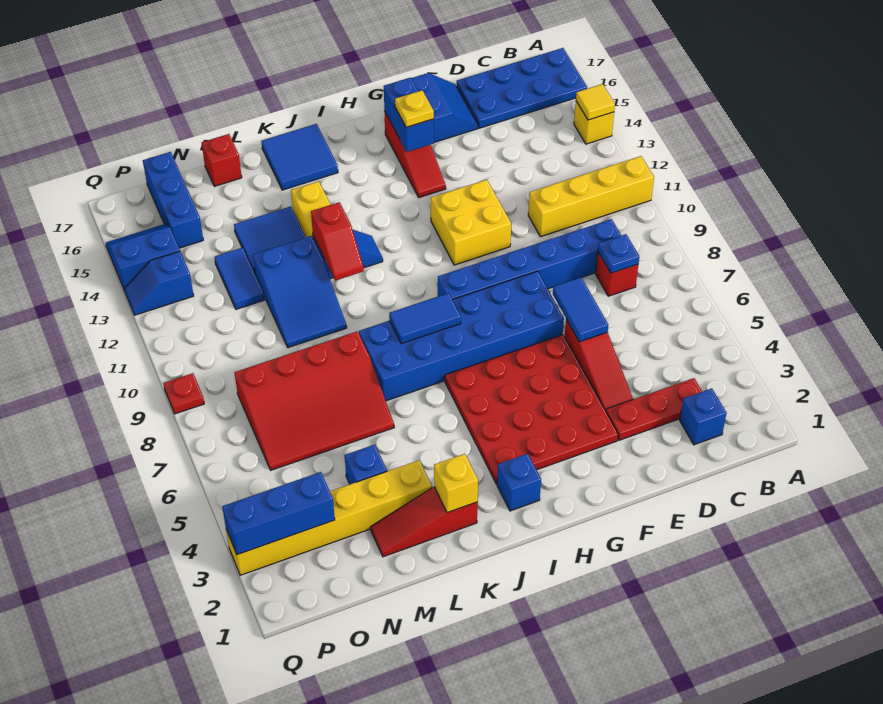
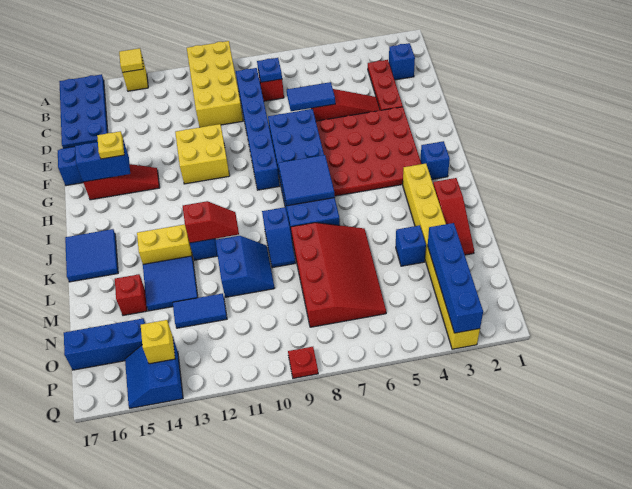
yellow brick A11:D11 level 1 -> yellow brick A10:D11 level 1
blue tile I8:J8 level 2 -> blue tile I7:J8 level 2
yellow brick K2 level 2 -> yellow brick P14 level 2
yellow brick L3:Q3 level 1 -> yellow brick J3:Q3 level 1
blue slope L10:M12 level 1 top 12 -> blue slope L10:M11 level 1 top 11
red brick M17 level 1 -> red brick M15 level 1
blue brick O3:Q3 level 2 -> blue brick N3:Q3 level 2
blue slope P13:Q13 level 1 top P -> blue slope K9:L9 level 1 top K

